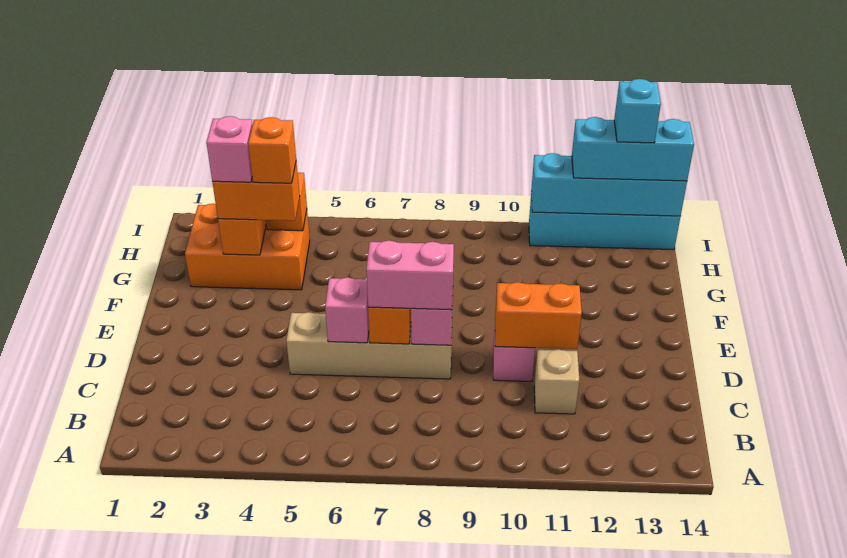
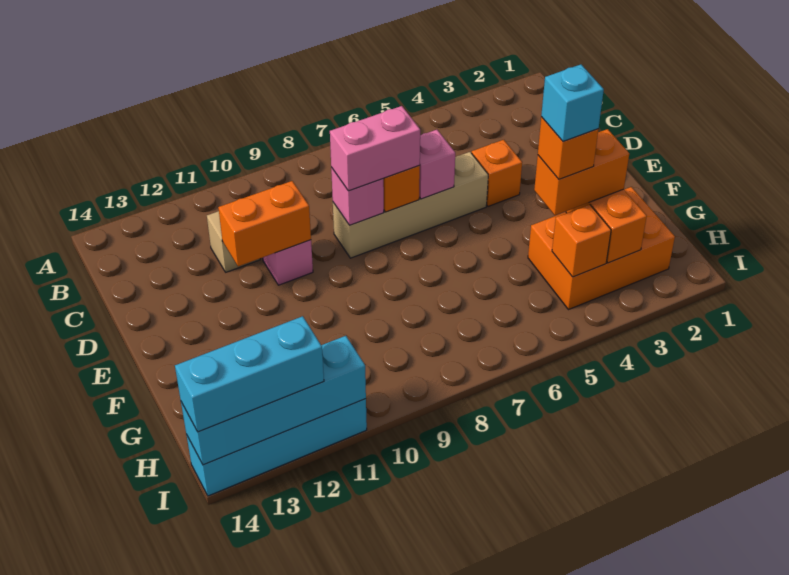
none -> orange brick D4 level 1
pink brick G3 level 4 -> none
cyan brick I13 level 4 -> cyan brick G4 level 5

